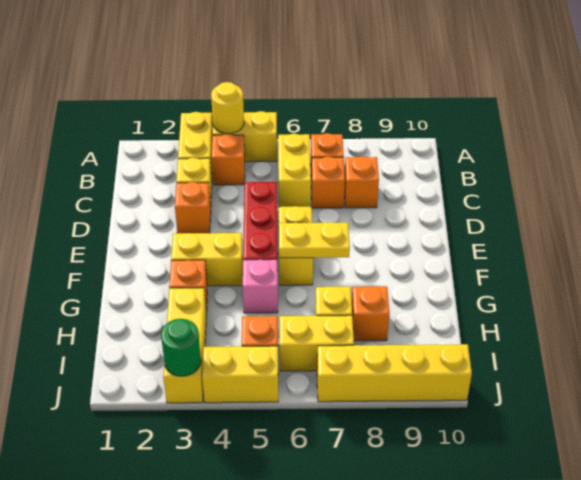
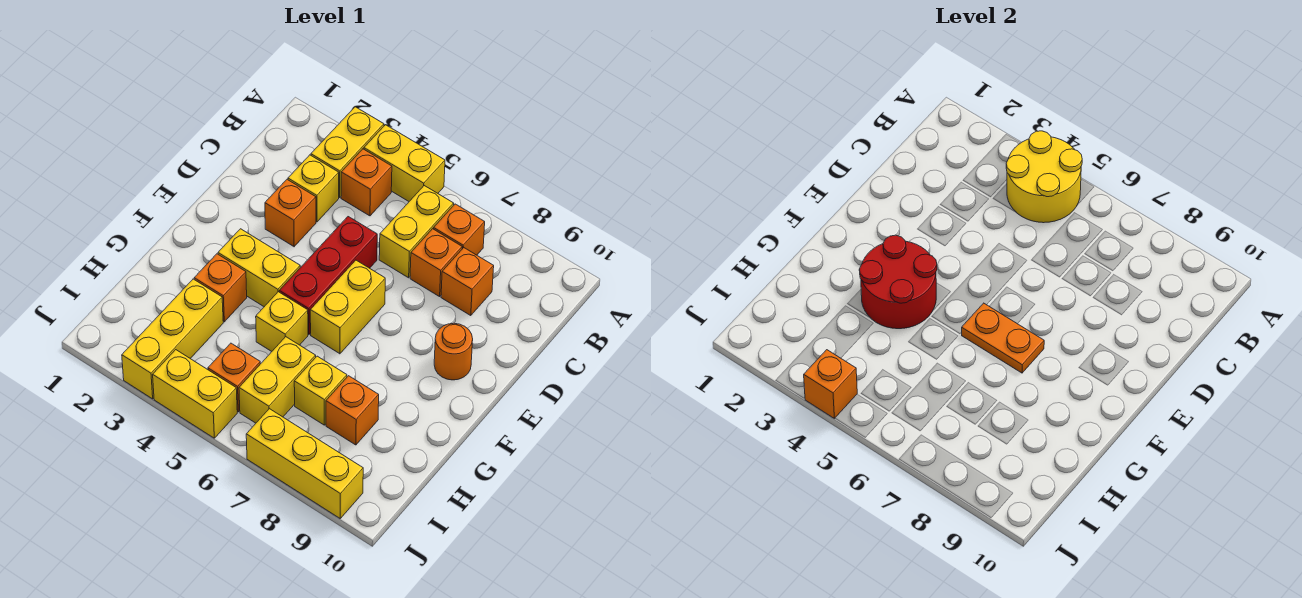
yellow round brick A4 level 2 -> yellow round brick A4:B5 level 2
none -> orange round brick E9 level 1
none -> red round brick F3:G4 level 2
yellow plate F6:F7 level 2 -> orange plate F6:F7 level 2
pink brick G5 level 1 -> yellow brick G5 level 1
yellow brick I6:I7 level 1 -> yellow brick H6:I6 level 1
green round brick J3 level 2 -> none
none -> orange brick J4 level 2
yellow brick J7:J10 level 1 -> yellow brick J7:J9 level 1

